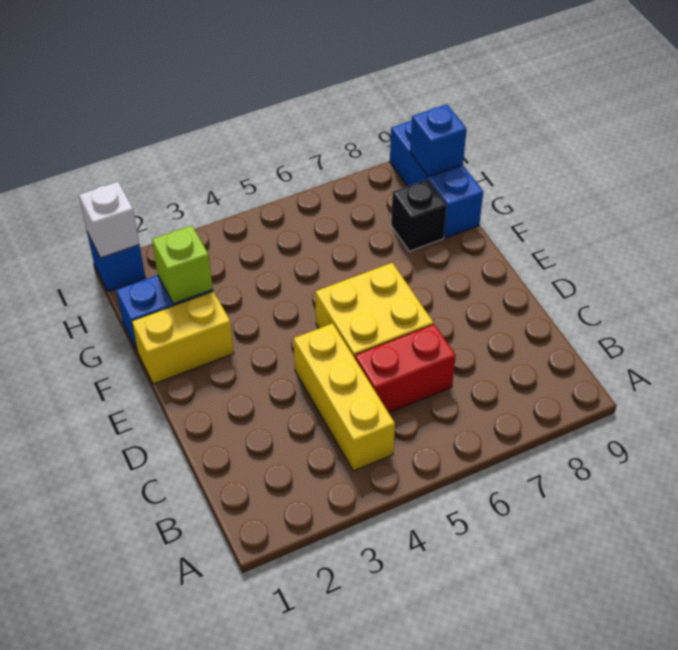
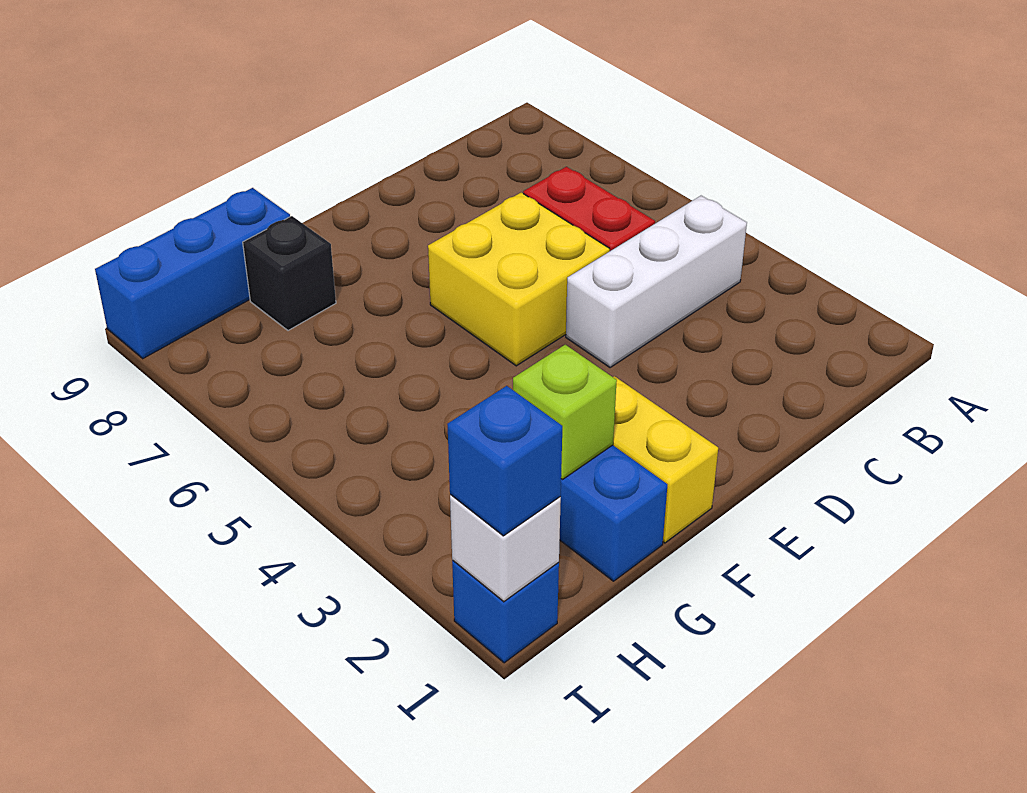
yellow brick B4:D4 level 1 -> white brick B4:D4 level 1
blue brick H9 level 2 -> blue brick I1 level 3

